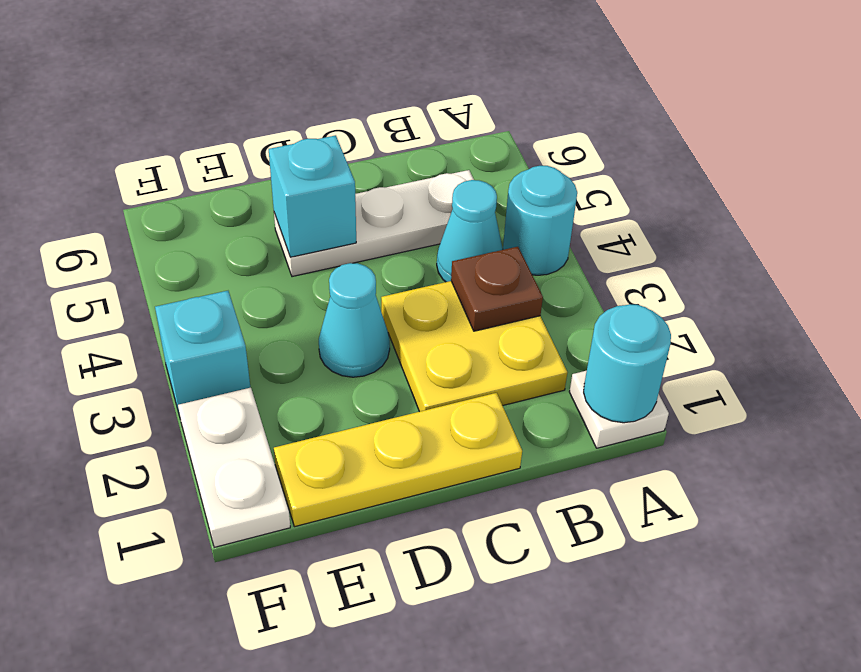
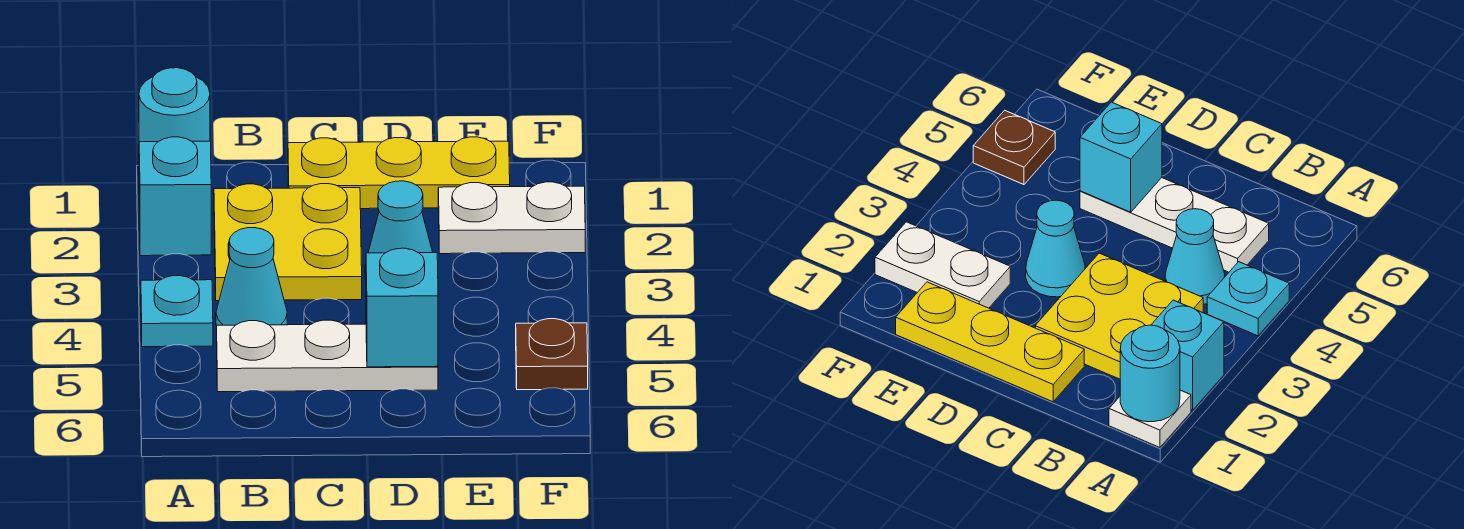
cyan round brick A4 level 1 -> cyan plate A4 level 1
brown plate B3 level 2 -> brown plate F5 level 1
white plate F1:F2 level 1 -> white plate E2:F2 level 1
cyan brick F3 level 1 -> cyan brick A2 level 1

